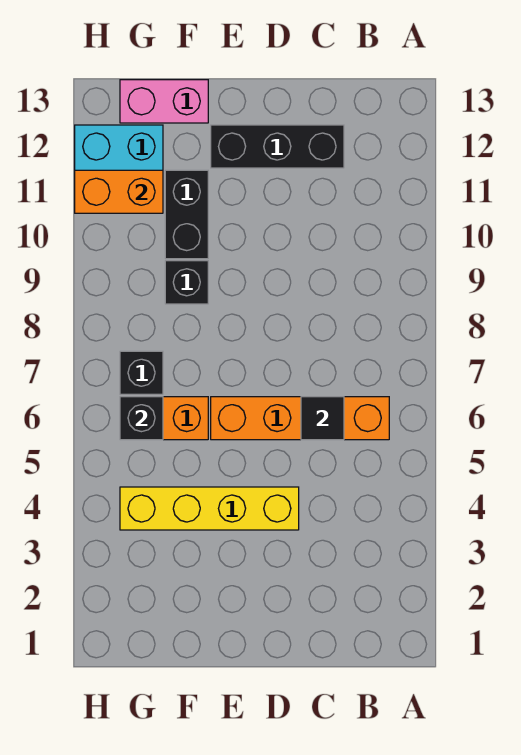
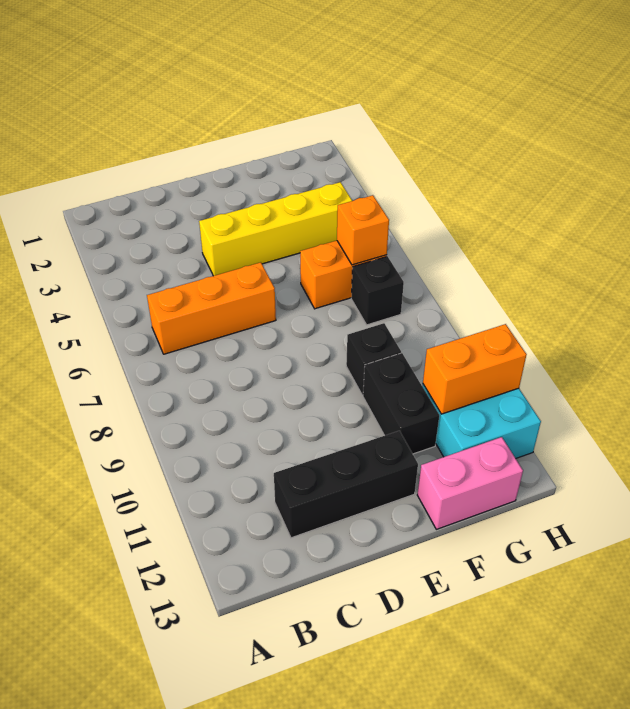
orange brick B6:E6 level 1 -> orange brick B6:D6 level 1
black tile C6 level 2 -> none
black brick G6 level 2 -> orange brick G6 level 2

